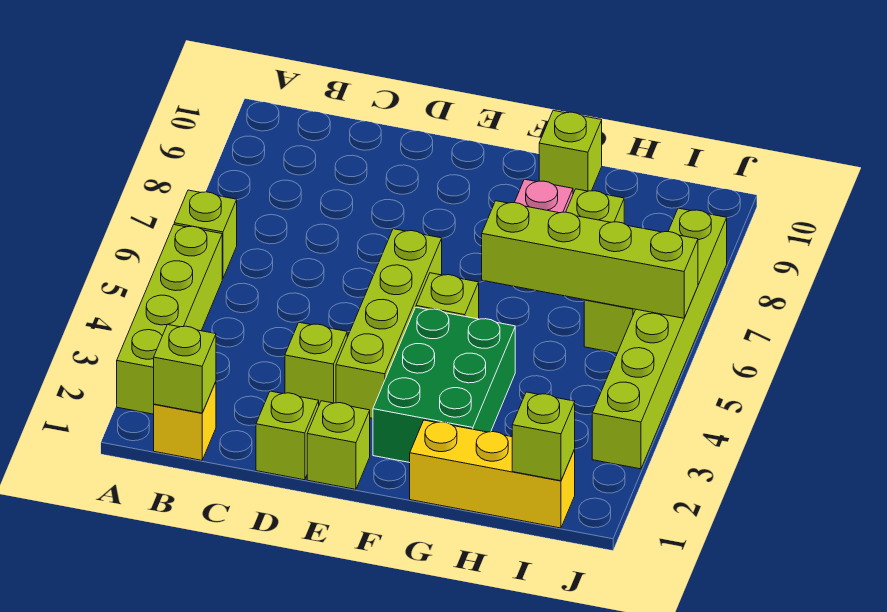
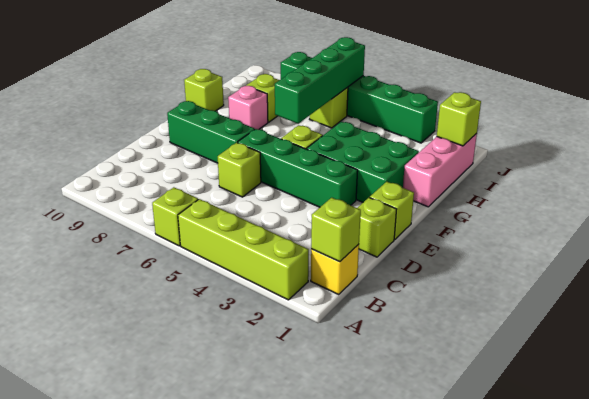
lime brick D3 level 1 -> lime brick D6 level 1
lime brick E3:E6 level 1 -> green brick E3:E6 level 1
none -> green brick E7:E9 level 1
yellow brick G1:I1 level 1 -> pink brick G1:I1 level 1
lime brick G6:J6 level 2 -> green brick G6:J6 level 2
lime brick J3:J8 level 1 -> green brick J3:J8 level 1

